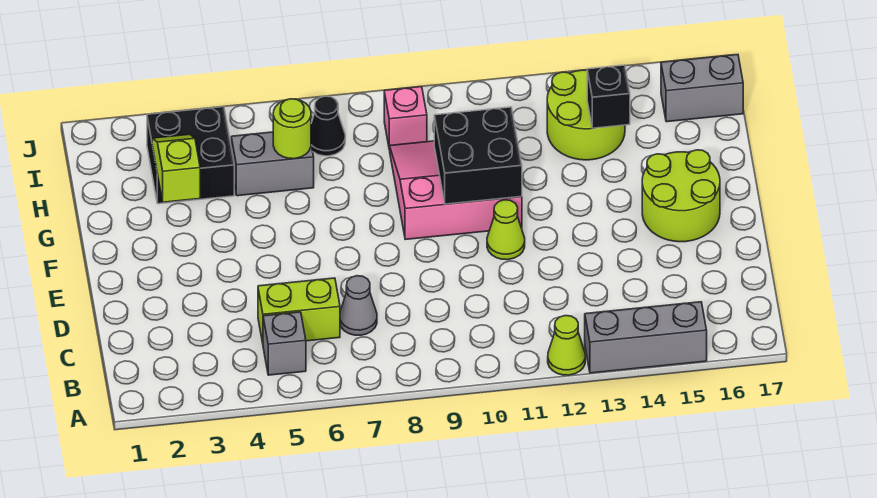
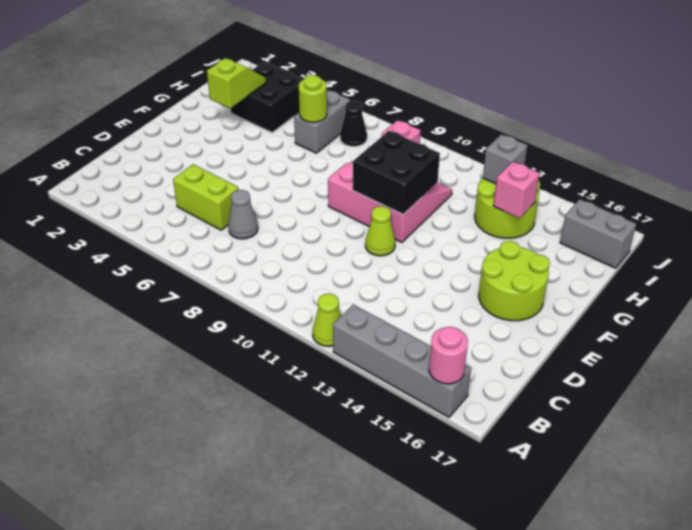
grey brick A13:A15 level 1 -> grey brick A13:A16 level 1
none -> pink round brick A16 level 2
grey brick B5 level 1 -> grey brick I13 level 2
grey brick H5:H6 level 1 -> grey brick H6:I6 level 1
black brick H14 level 2 -> pink brick H14 level 2

